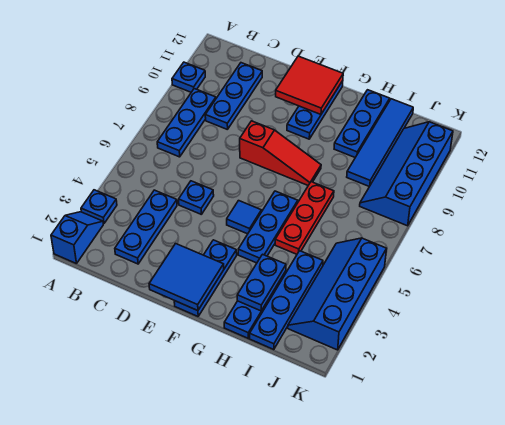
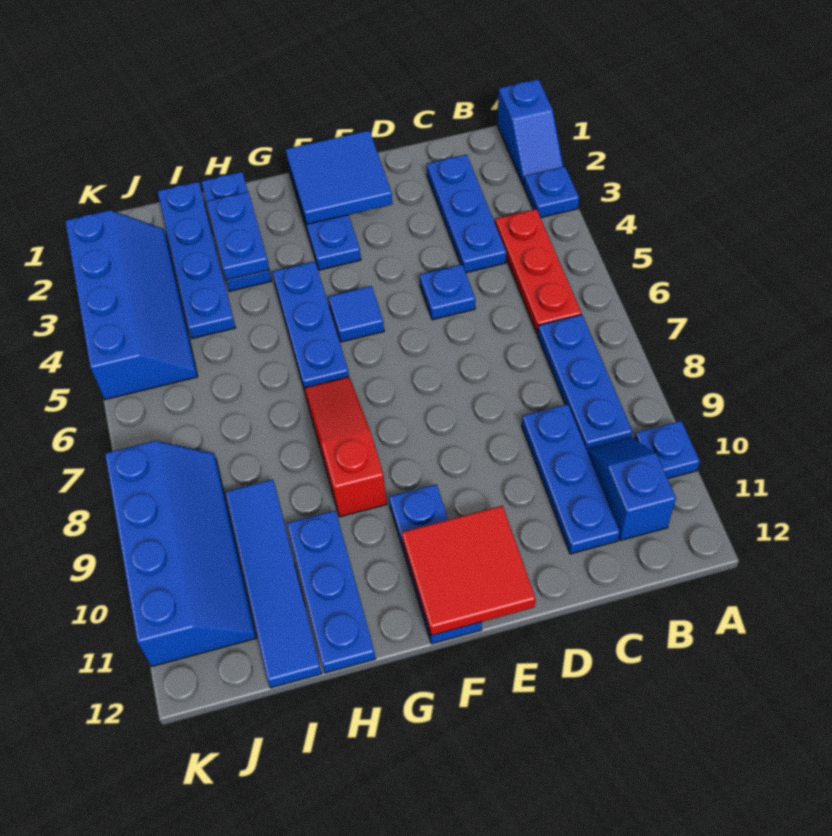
none -> blue slope B10:B11 level 1 top 11
red slope E8:G8 level 1 top E -> red slope G7:G9 level 1 top 9
red plate H5:H7 level 1 -> red plate B4:B6 level 1

